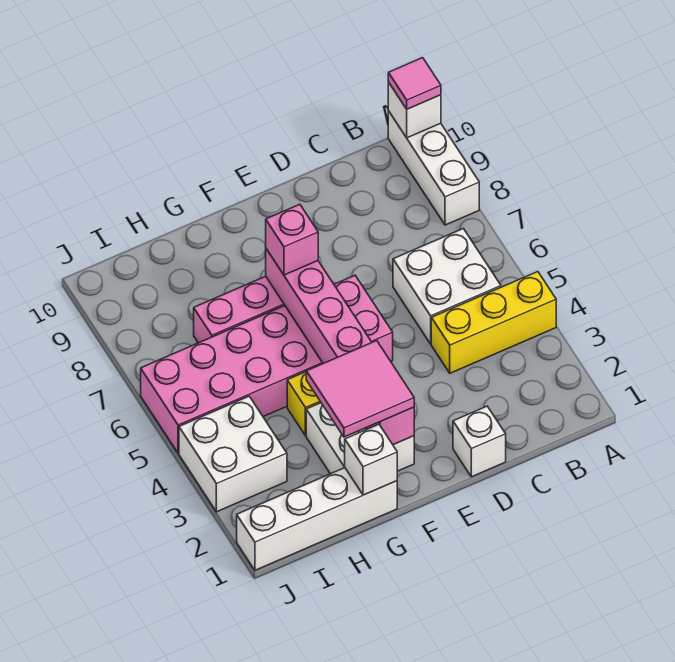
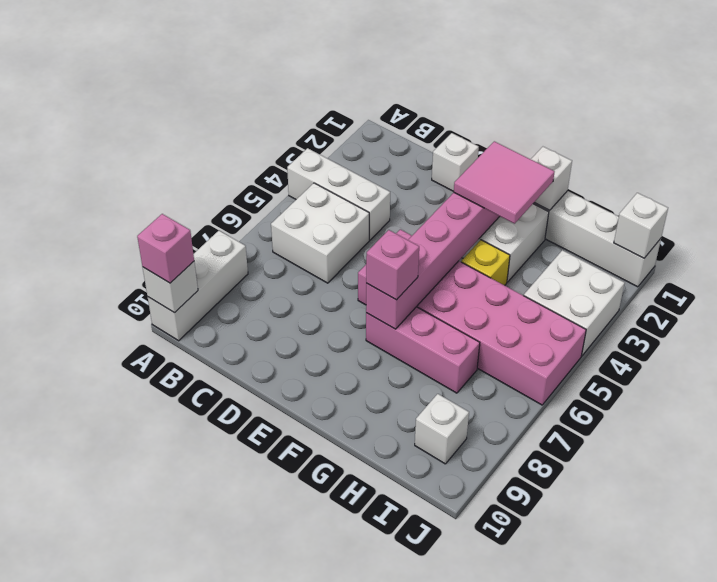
yellow brick A4:C4 level 1 -> white brick A4:C4 level 1
pink tile A10 level 3 -> pink brick A10 level 3
none -> white brick I9 level 1
none -> white brick J1 level 2

